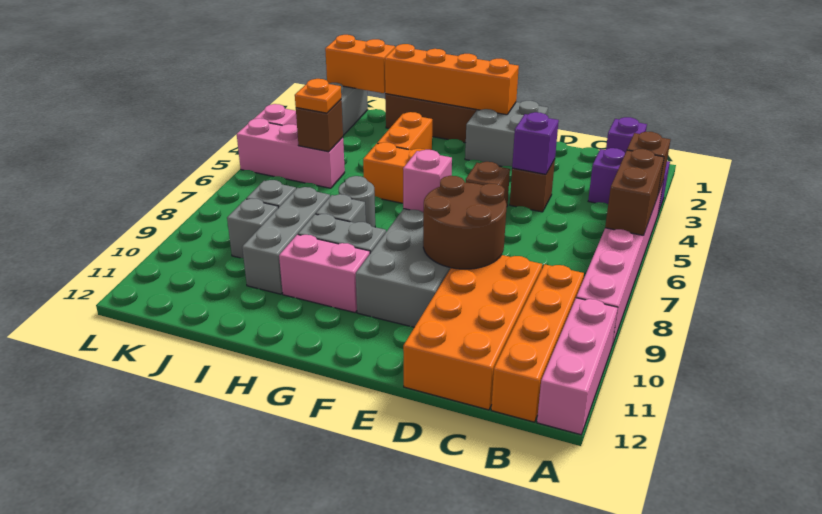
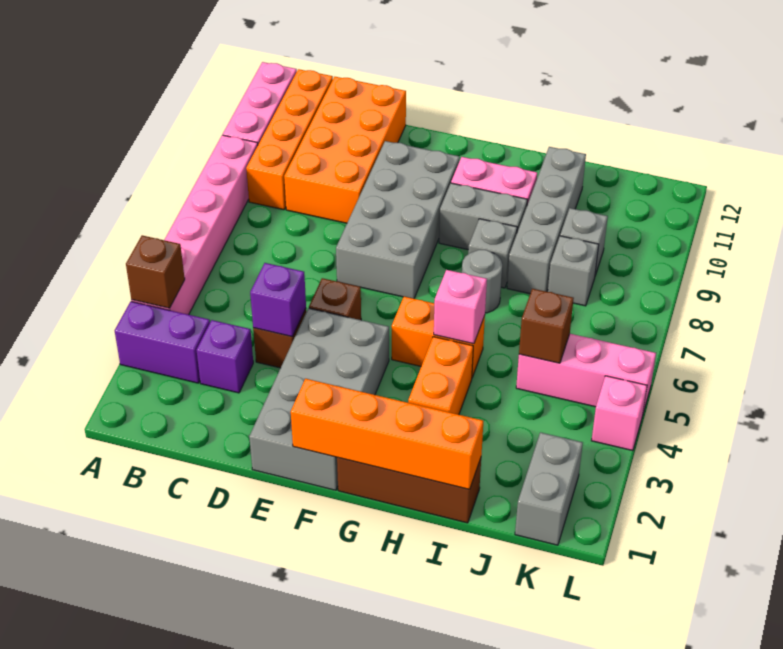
brown brick A5:A6 level 2 -> none
purple brick B1 level 1 -> purple brick C3 level 1
brown round brick D8:E9 level 2 -> none
grey brick E1:F2 level 1 -> grey brick E1:F4 level 1
pink brick F7 level 2 -> pink brick H5 level 2
grey brick I8:I10 level 1 -> grey brick I8:I11 level 1
orange brick J1:K1 level 2 -> none
orange plate J5 level 3 -> none

